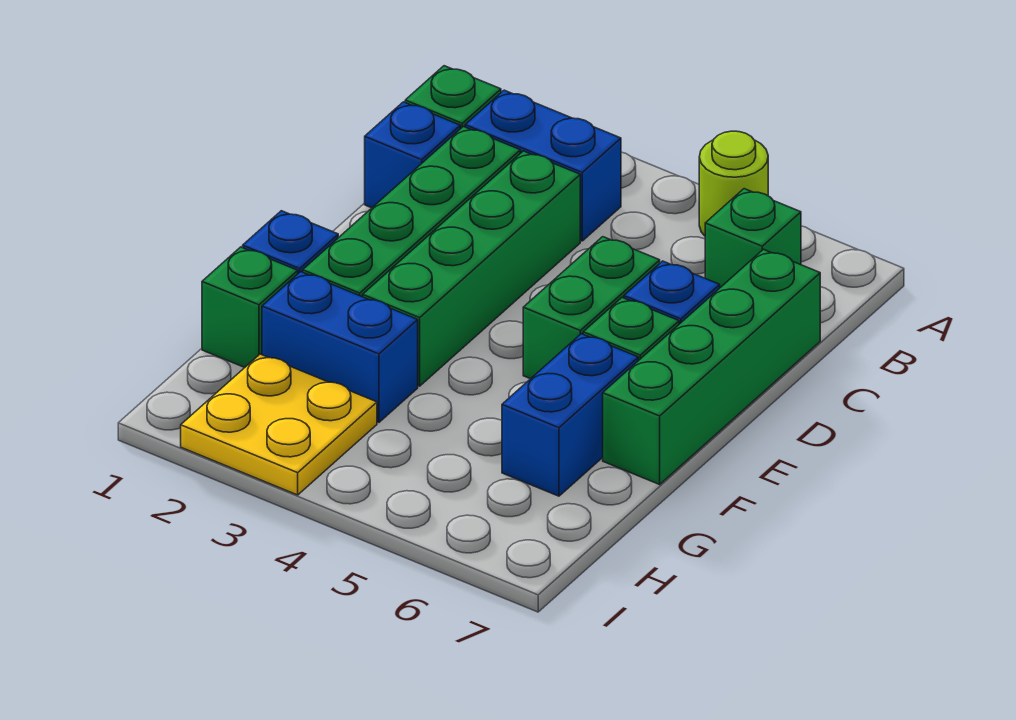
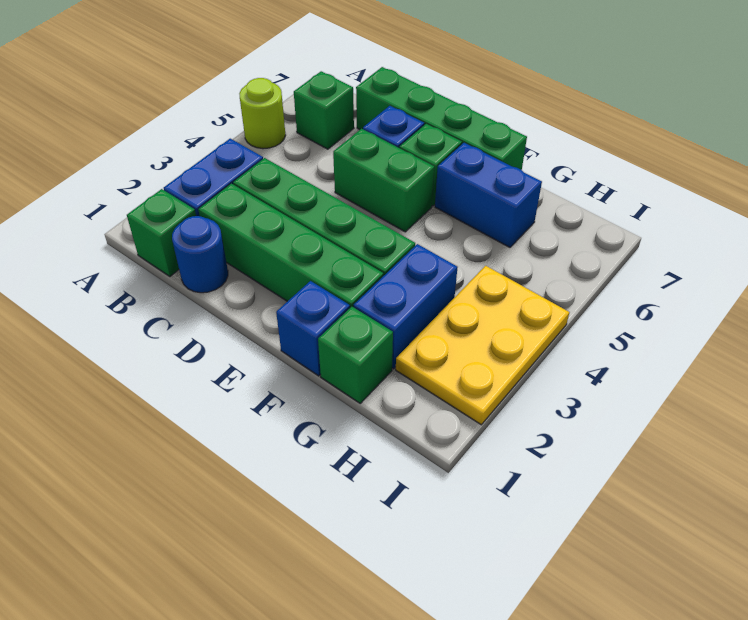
blue brick C1 level 1 -> blue round brick C1 level 1
yellow plate H2:I3 level 1 -> yellow plate H2:I4 level 1

